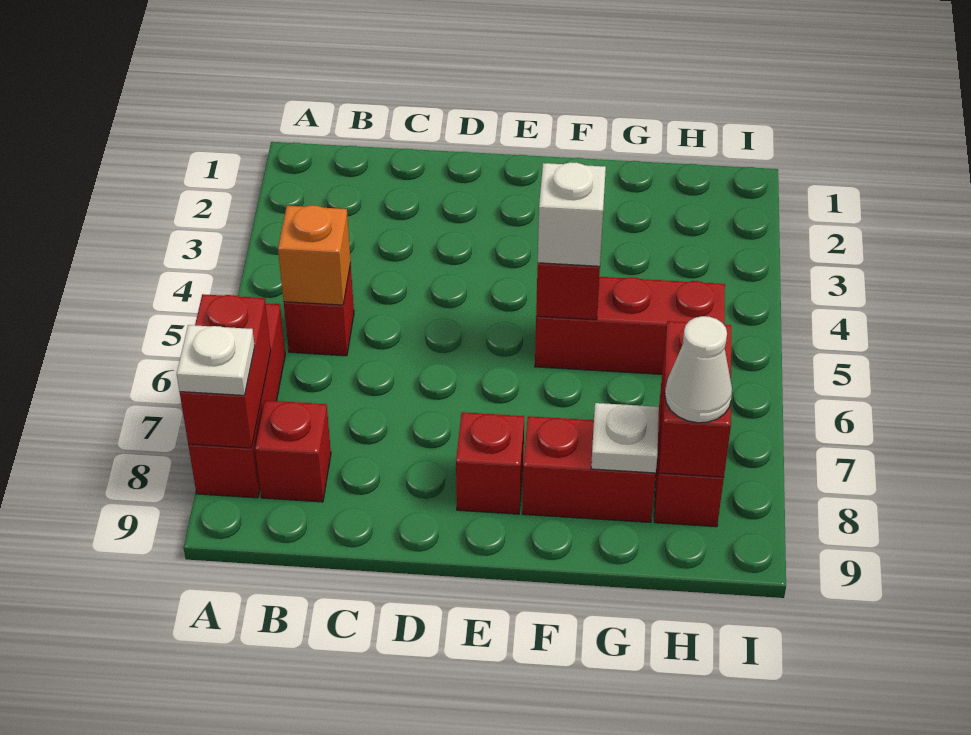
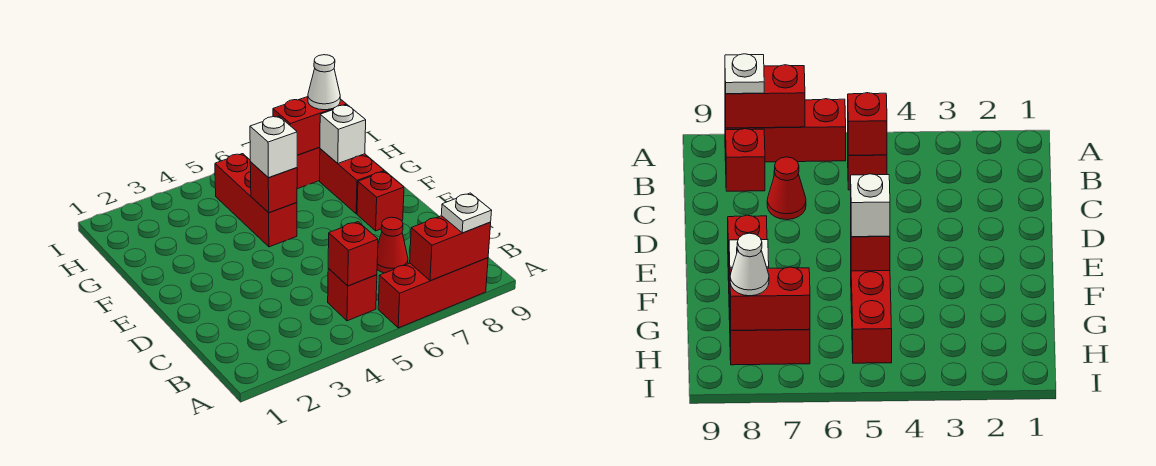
orange brick B5 level 2 -> red brick B5 level 2
none -> red cone C7 level 1
white plate G8 level 2 -> white brick G8 level 2

